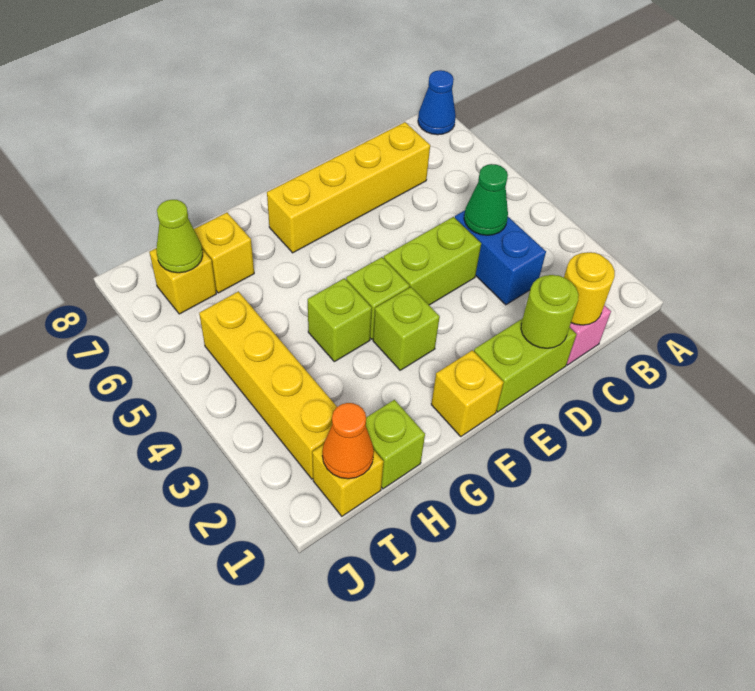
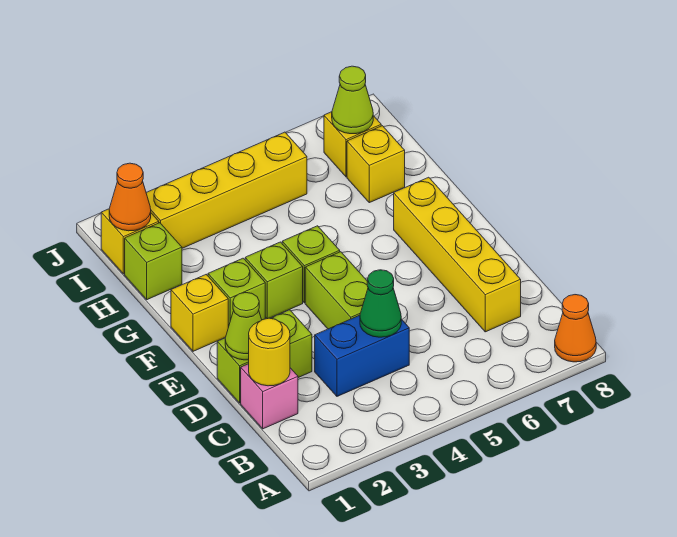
blue cone A8 level 1 -> orange cone A8 level 1
lime brick D1:E1 level 1 -> lime brick D1:D2 level 1
lime round brick D1 level 2 -> lime cone D1 level 2
lime brick G4 level 1 -> lime brick F2 level 1

